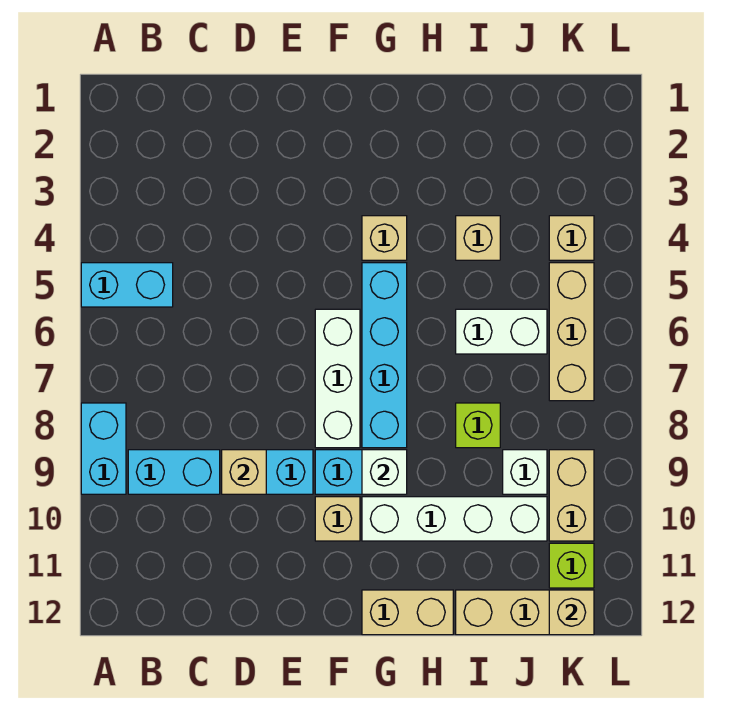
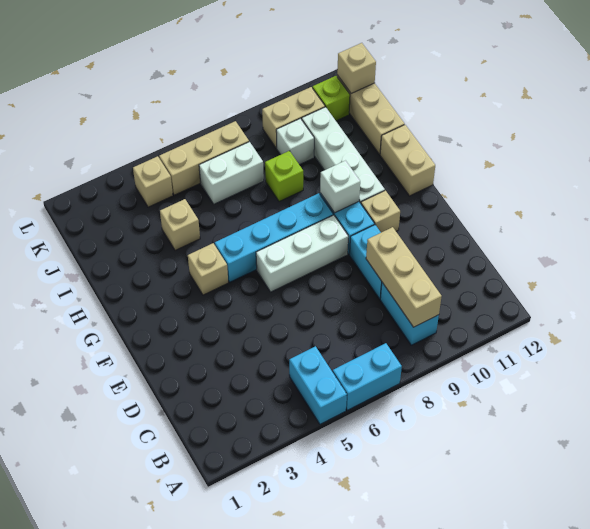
cyan brick A8:A9 level 1 -> cyan brick A6:A7 level 1
tan brick D9 level 2 -> tan brick B9:D9 level 2
white brick I6:J6 level 1 -> white brick J6:J7 level 1

